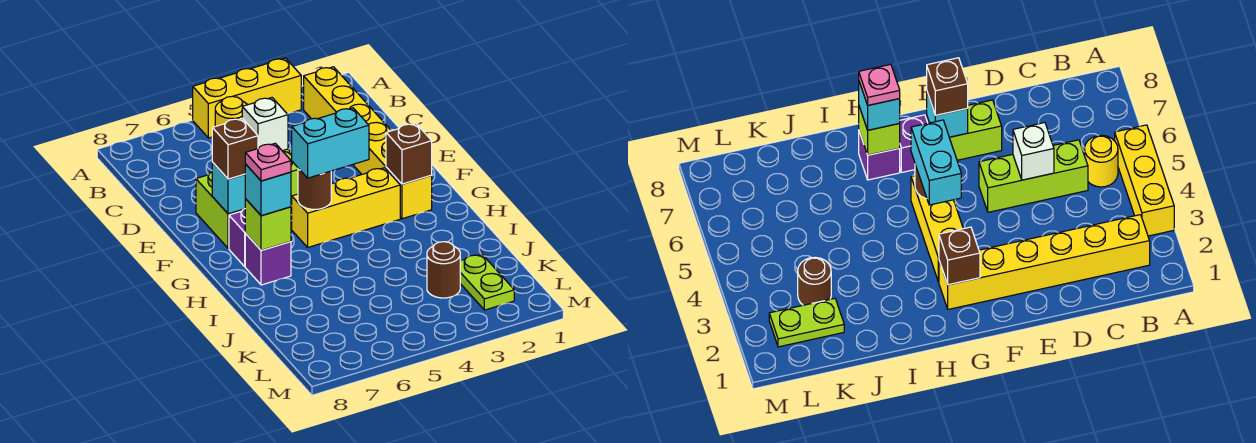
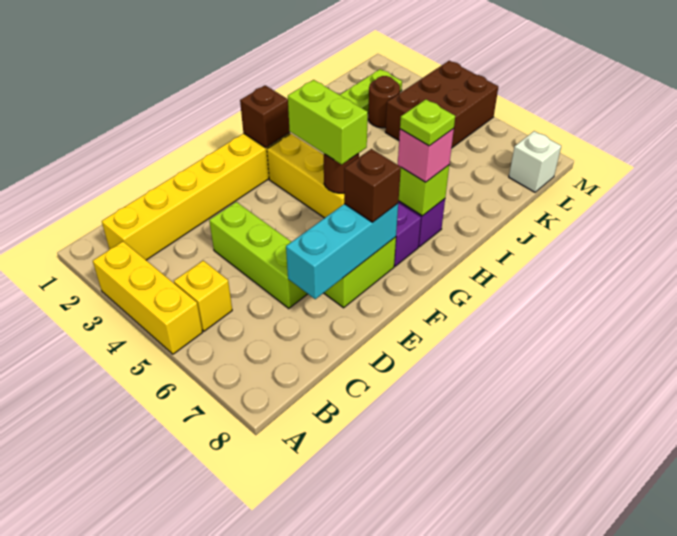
yellow round brick B5 level 1 -> yellow brick B5 level 1
lime brick C5:E5 level 1 -> lime brick D4:D6 level 1
white brick D5 level 2 -> white brick L8 level 1
cyan brick F7 level 2 -> cyan brick D7:F7 level 2
cyan brick G4:G5 level 3 -> lime brick G4:G5 level 3
cyan brick H7 level 3 -> pink brick H7 level 3
pink plate H7 level 4 -> lime plate H7 level 4
none -> brown brick K4:M5 level 1

